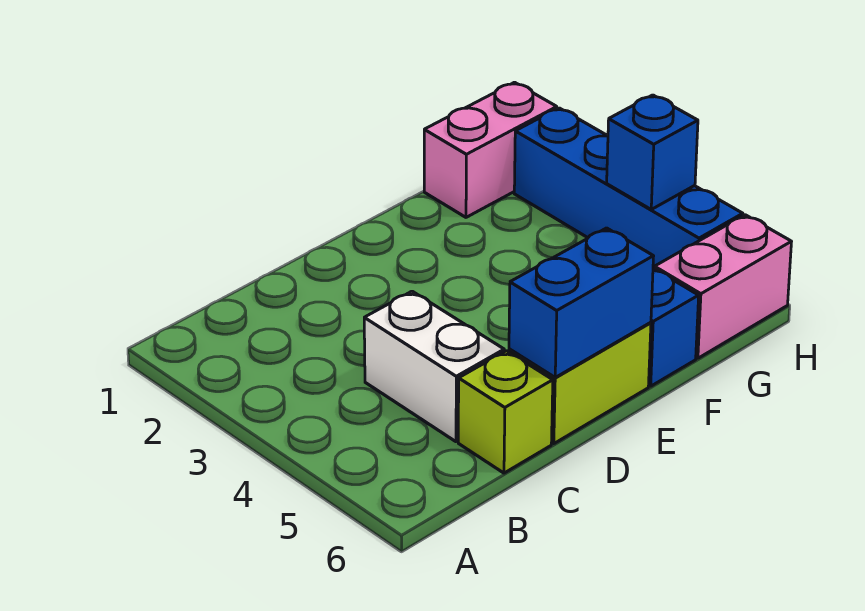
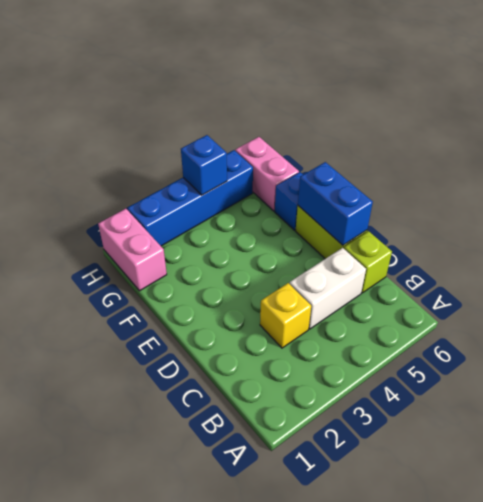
none -> yellow brick C3 level 1

